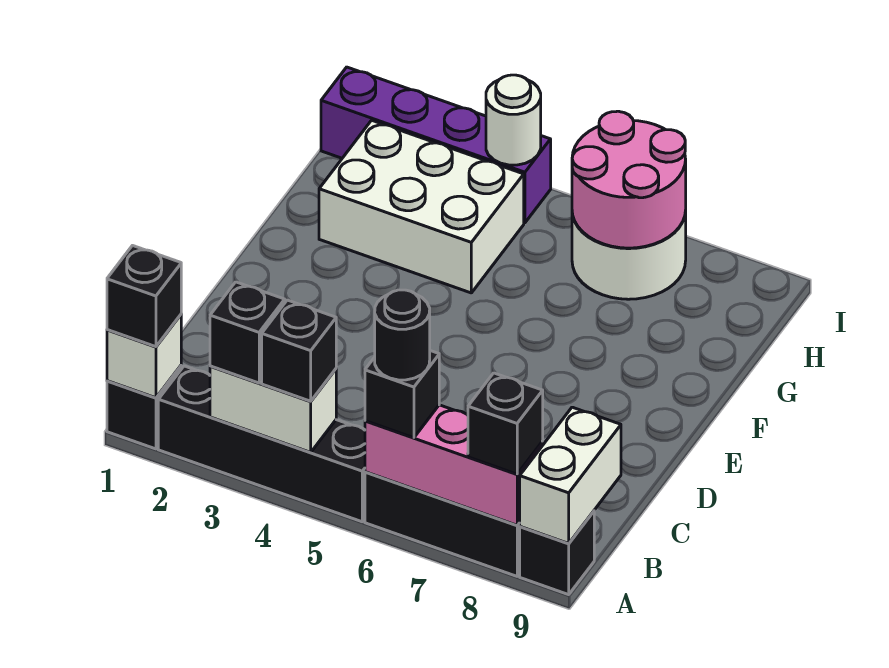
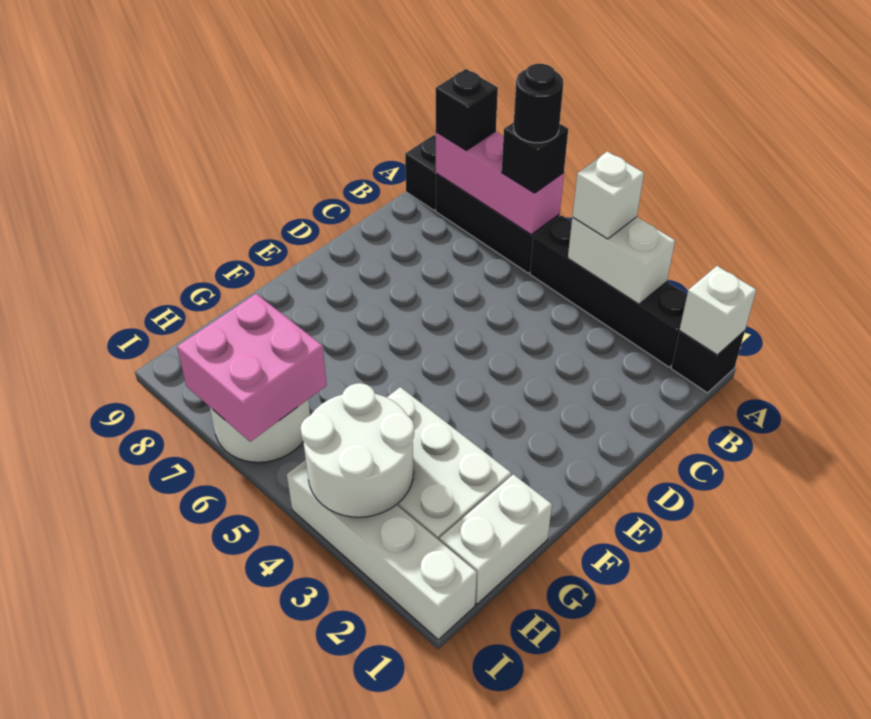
black brick A1 level 3 -> none
black brick A3 level 3 -> none
black brick A4 level 3 -> white brick A4 level 3
white brick A9:B9 level 2 -> white brick G1:H1 level 1
pink round brick H6:I7 level 2 -> pink brick H6:I7 level 2
purple brick I1:I4 level 1 -> white brick I1:I4 level 1
white round brick I4 level 2 -> white round brick H3:I4 level 2

